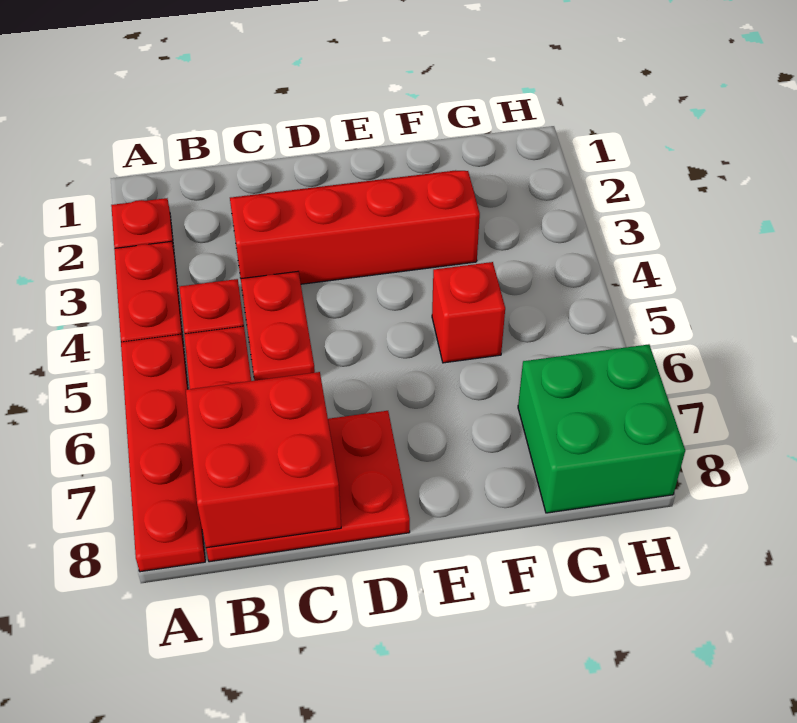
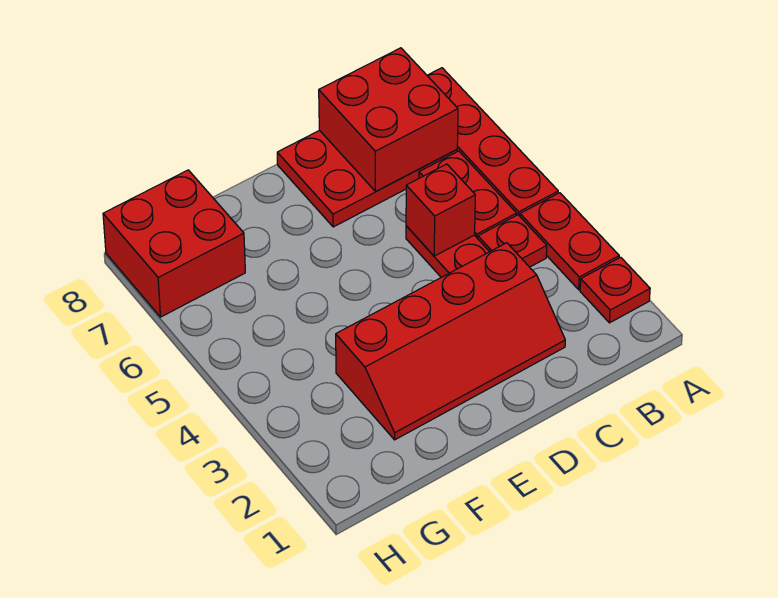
red brick F5 level 1 -> red brick C5 level 2
green brick G7:H8 level 1 -> red brick G7:H8 level 1

